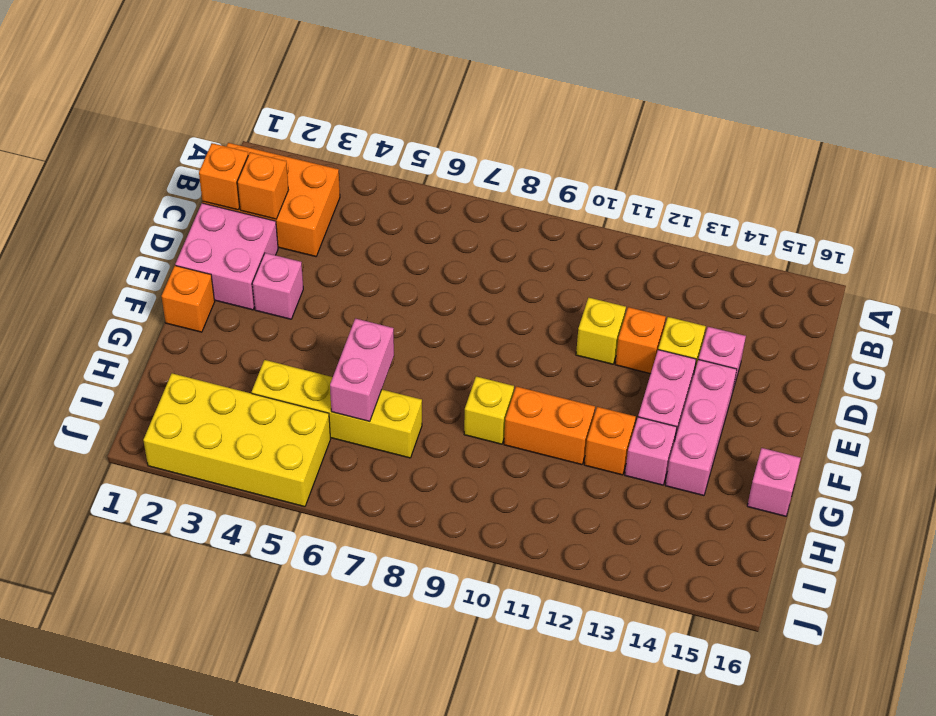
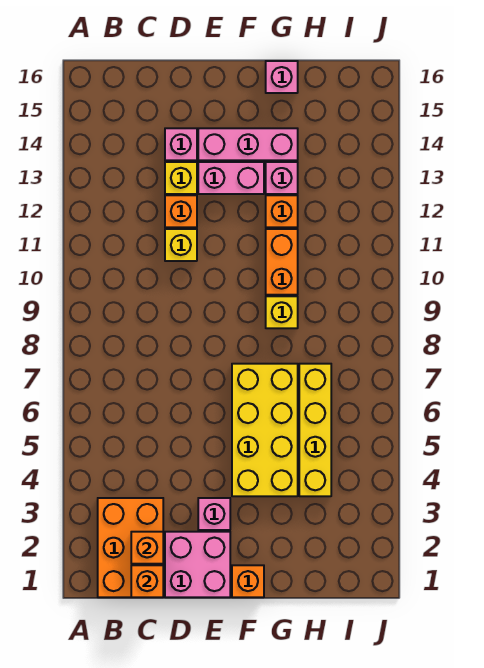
pink brick G6:H6 level 2 -> none
yellow brick I2:J5 level 1 -> yellow brick F4:G7 level 1

